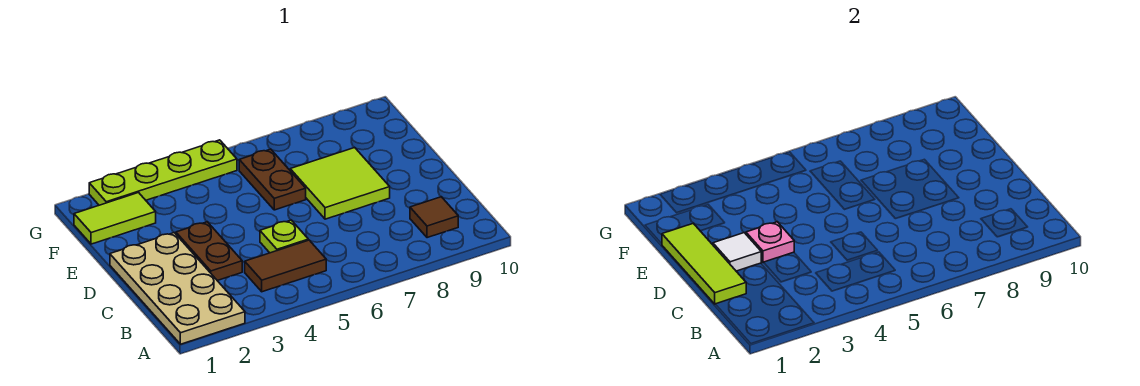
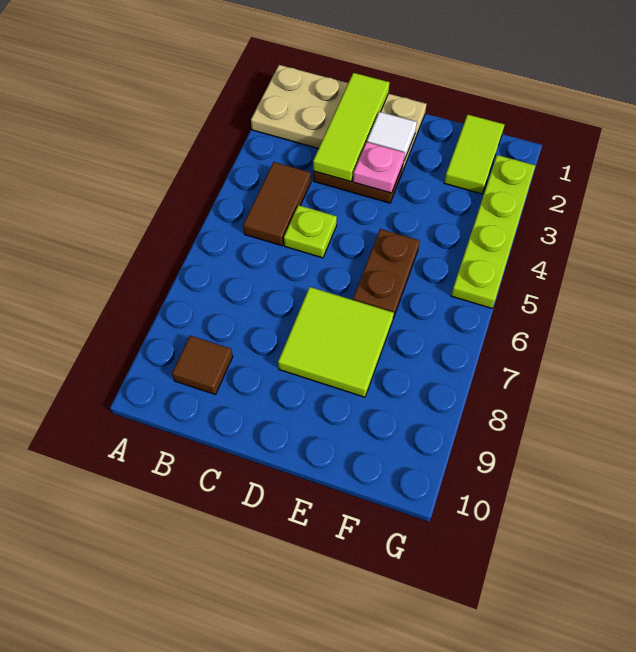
lime tile C1:E1 level 2 -> lime tile C1:C3 level 2
brown plate E6:F6 level 1 -> brown plate E5:E6 level 1

